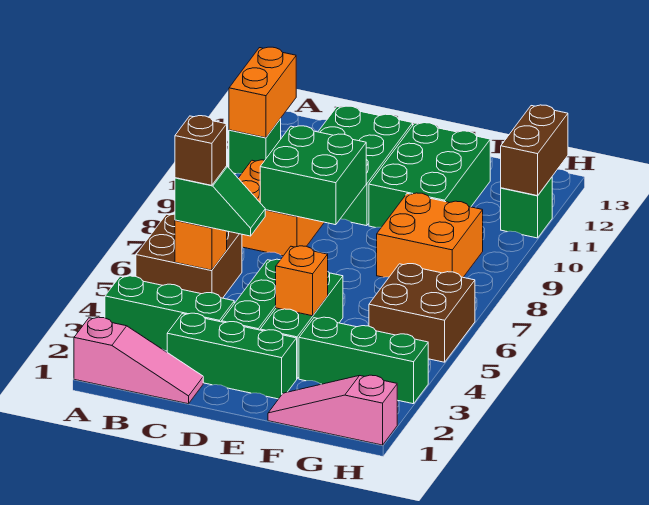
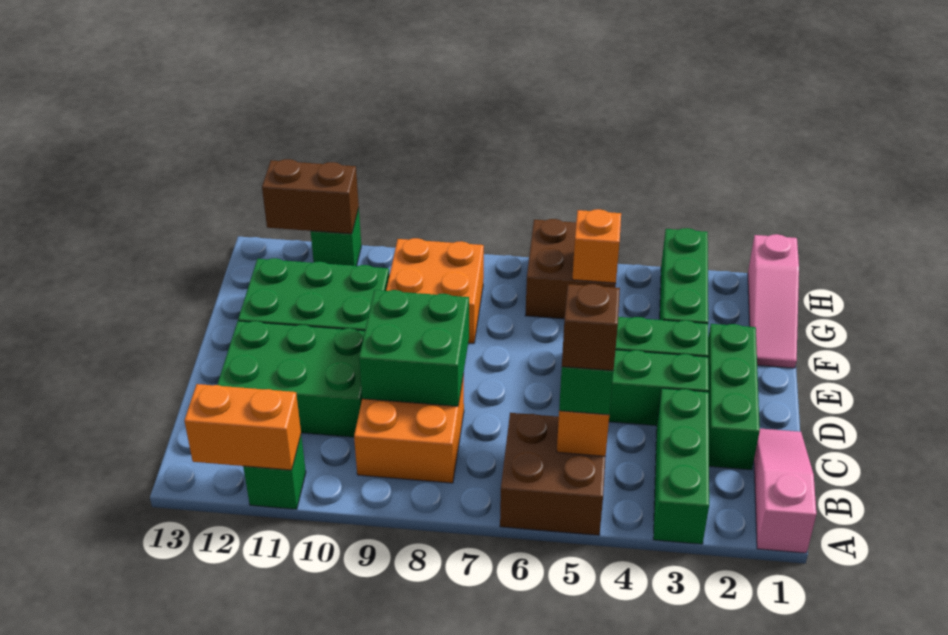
orange brick E4 level 2 -> orange brick G5 level 2

